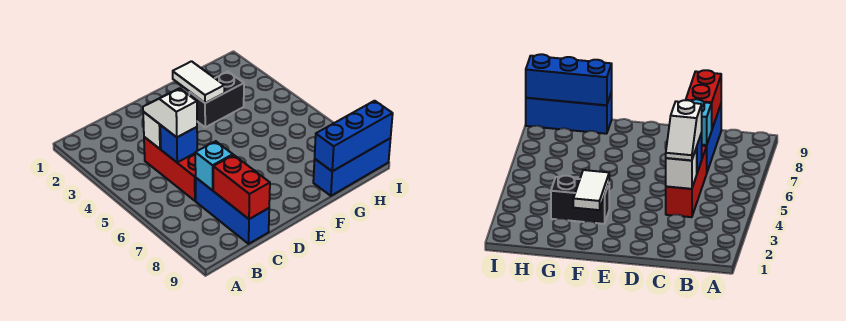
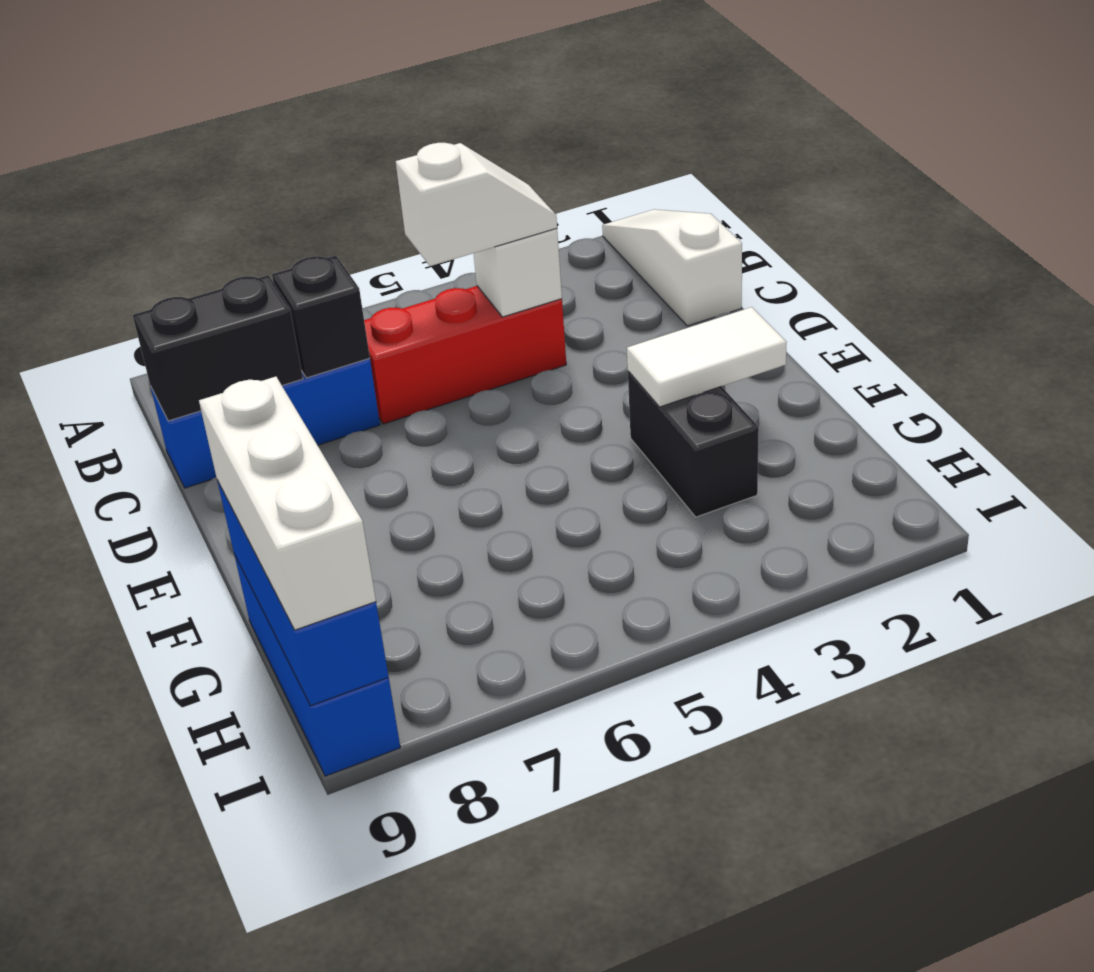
none -> white slope A1:C1 level 1 top C
blue brick C5 level 2 -> none
cyan brick C7 level 2 -> black brick C7 level 2
red brick C8:C9 level 2 -> black brick C8:C9 level 2
none -> white brick G9:I9 level 3

